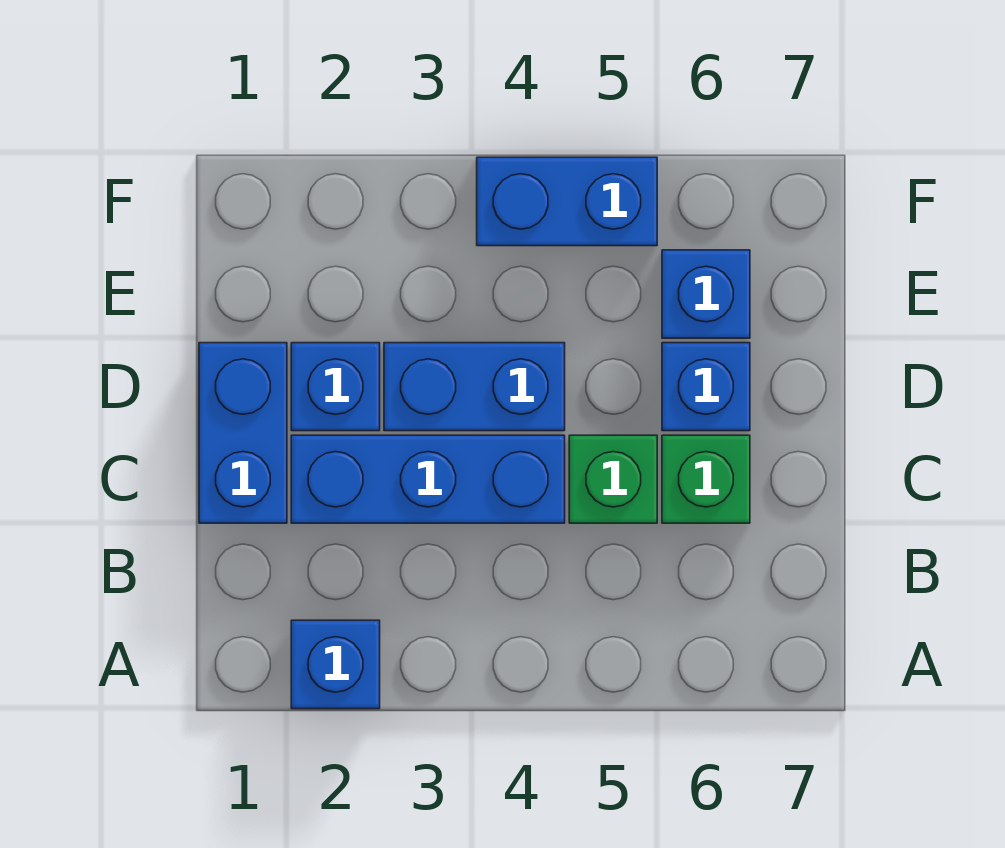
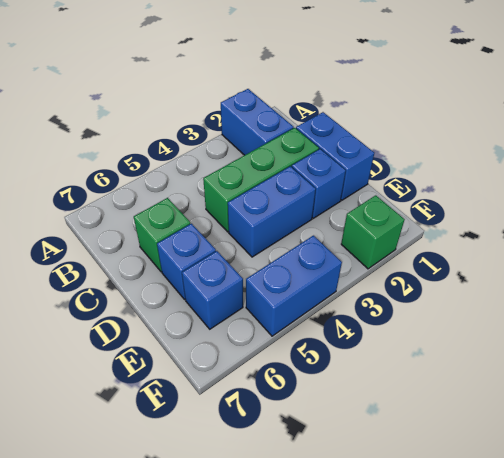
blue brick A2 level 1 -> blue brick A2:B2 level 1
blue brick C2:C4 level 1 -> green brick C2:C4 level 1
green brick C5 level 1 -> green brick F2 level 1

